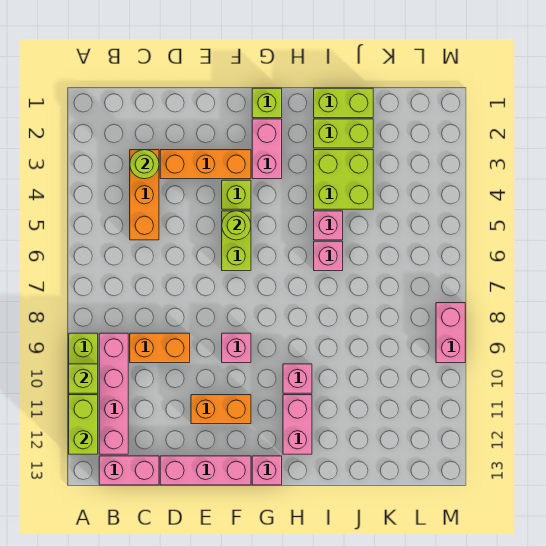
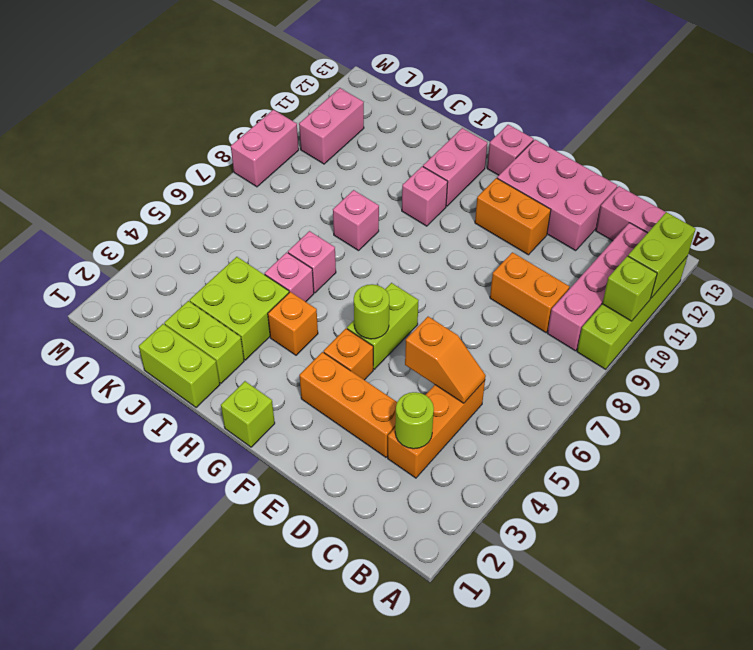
none -> orange slope C5:D5 level 2 top D
pink brick D13:F13 level 1 -> pink brick D12:F13 level 1
lime brick F4 level 1 -> orange brick F4 level 1
pink brick F9 level 1 -> pink brick I8 level 1
pink brick G2:G3 level 1 -> pink brick L10:L11 level 1
none -> orange brick H4 level 1

